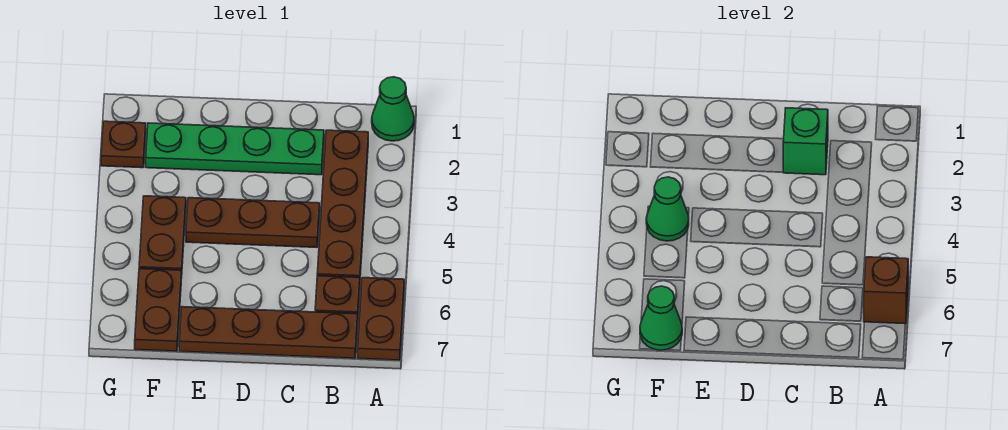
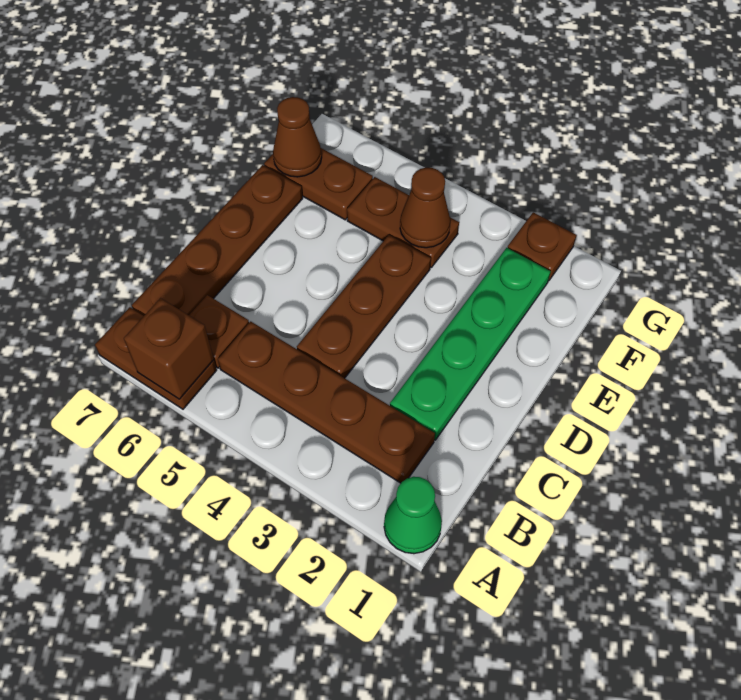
green brick C2 level 2 -> none
green cone F4 level 2 -> brown cone F4 level 2
green cone F7 level 2 -> brown cone F7 level 2

